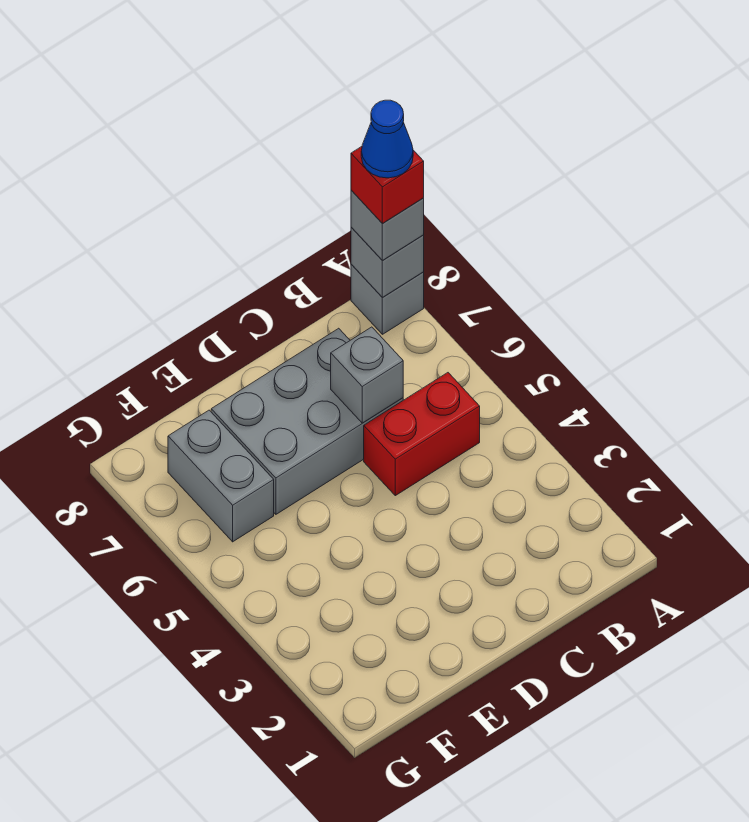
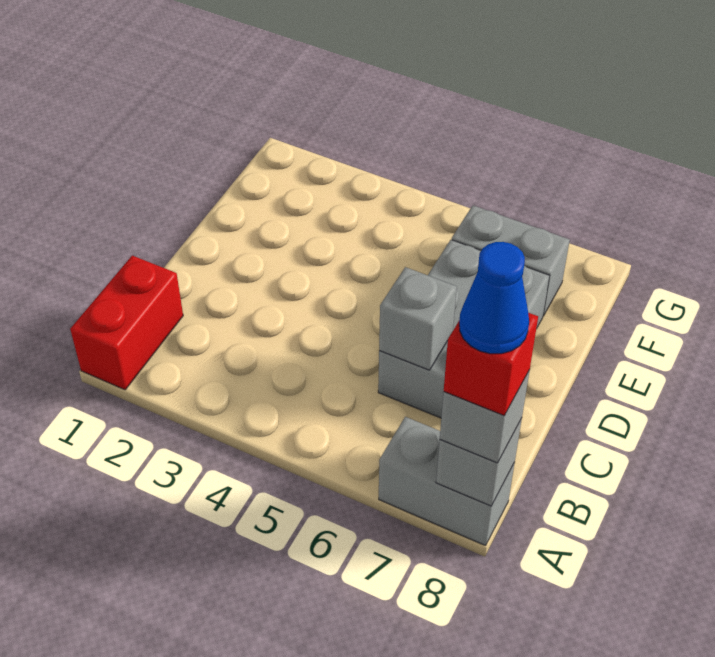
grey brick A8 level 1 -> grey brick A7:A8 level 1
red brick B5:C5 level 1 -> red brick A1:B1 level 1

